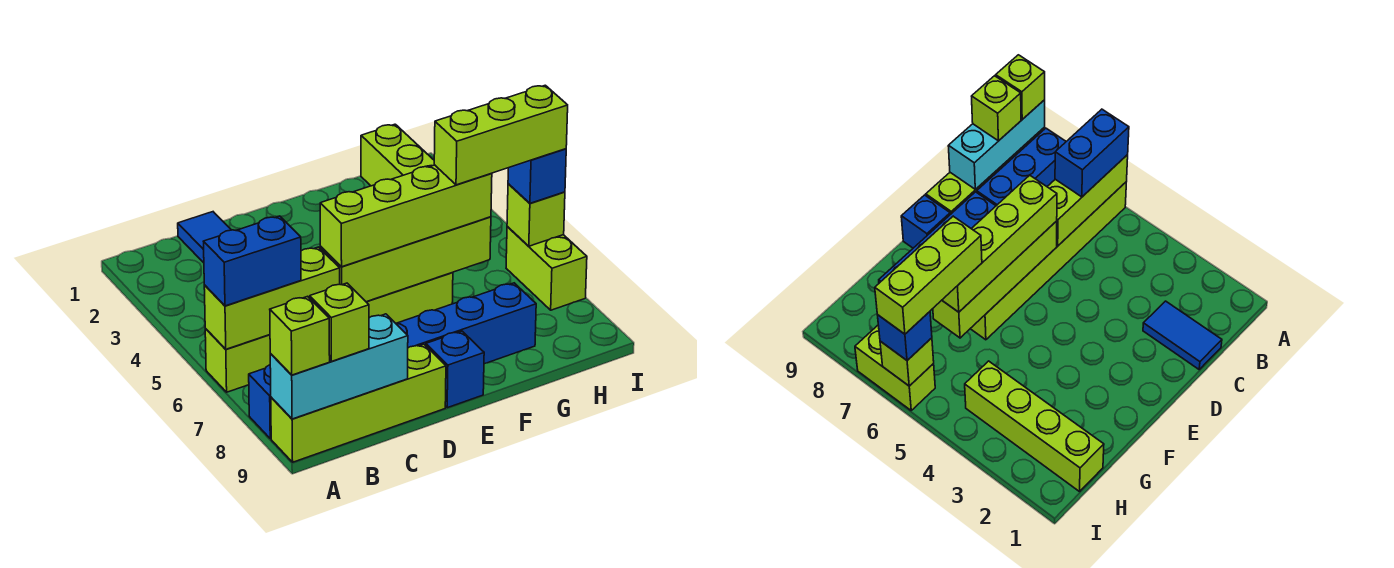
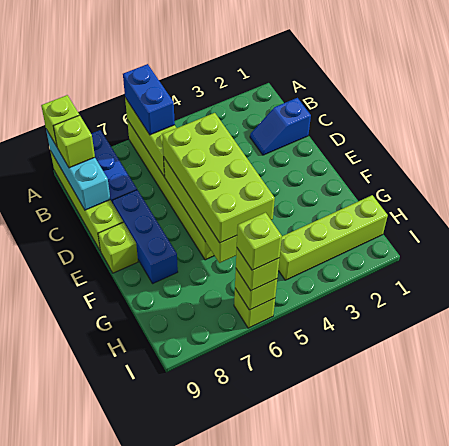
blue tile C1:C2 level 1 -> blue slope C1:C2 level 1 top 1
lime brick D6:G6 level 3 -> lime brick D5:G6 level 3
blue brick D8:G8 level 1 -> blue brick D8:F8 level 1
blue brick E9 level 1 -> lime brick E9 level 1
lime brick G6:I6 level 4 -> lime brick I6 level 4
lime brick I6:I7 level 1 -> lime brick I6 level 1
blue brick I6 level 3 -> lime brick I6 level 3

